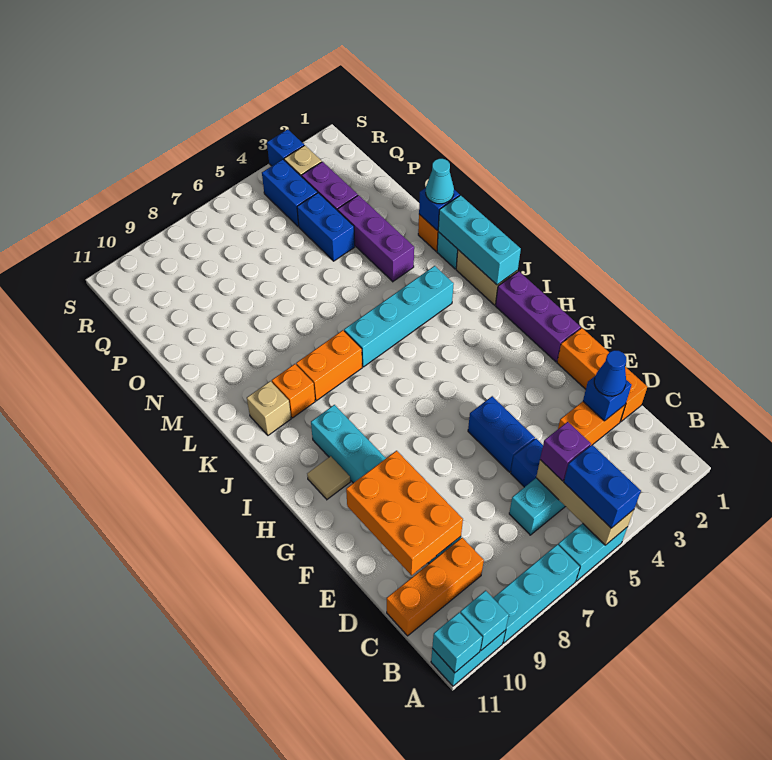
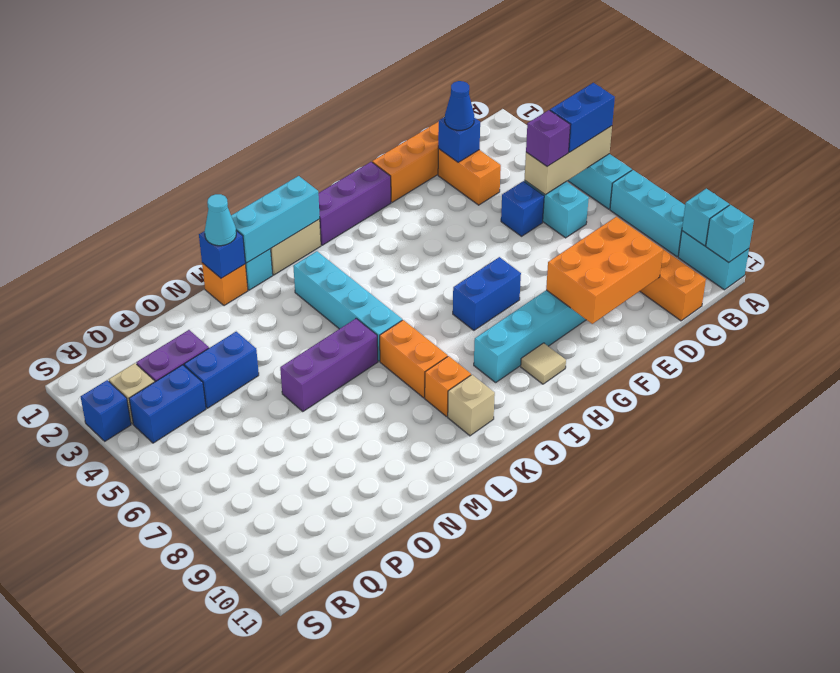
blue brick E5:F5 level 1 -> blue brick G7:H7 level 1
purple brick M3:O3 level 1 -> purple brick L6:N6 level 1

